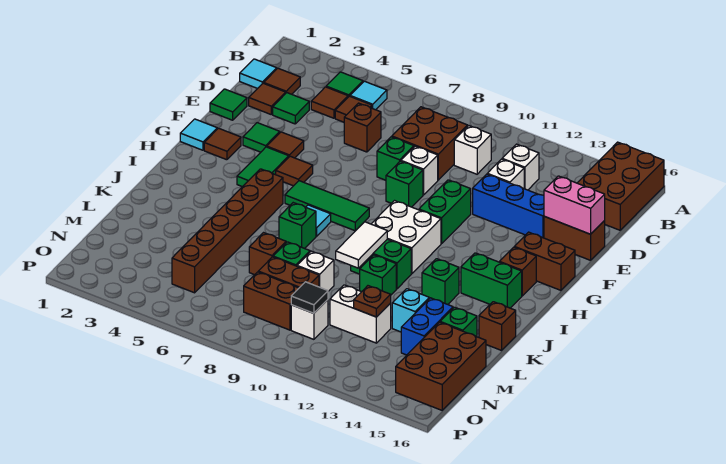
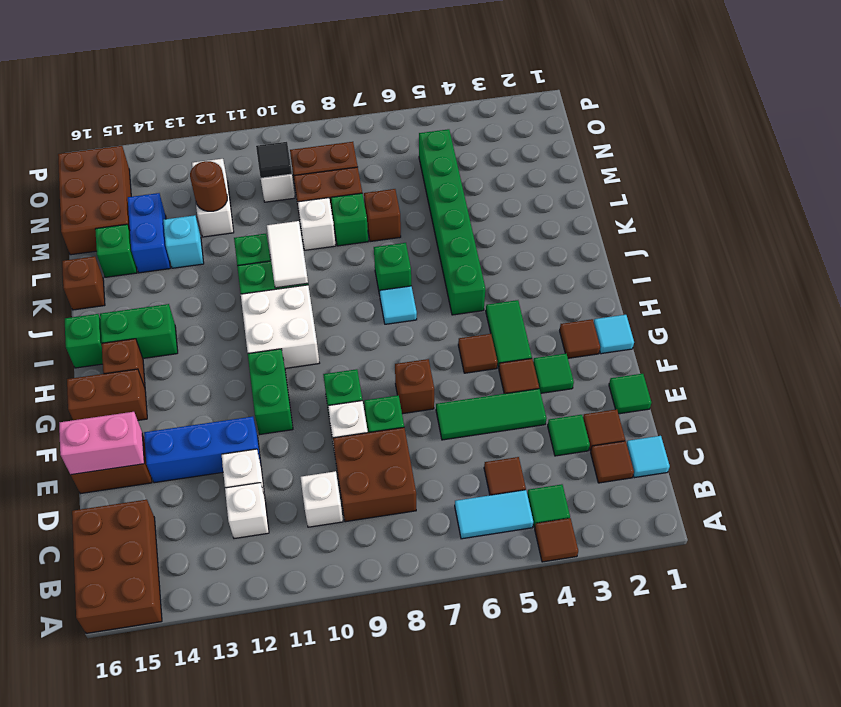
cyan tile B5 level 1 -> cyan tile B5:B6 level 1
brown tile C4 level 1 -> brown tile A4 level 1
brown brick D6 level 1 -> brown brick F7 level 1
green tile H6:H8 level 1 -> green tile E4:E6 level 1
brown brick I5:N5 level 1 -> green brick I5:N5 level 1
green brick J13 level 1 -> green brick I16 level 1
white brick M11:M12 level 1 -> white brick M12:N12 level 1
brown plate M12 level 2 -> brown round brick M12 level 2

